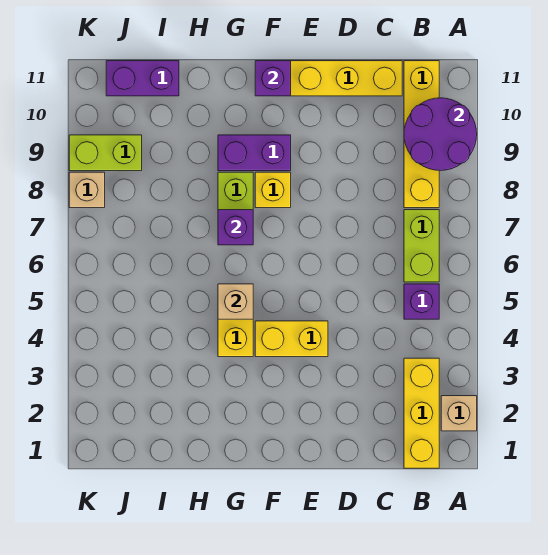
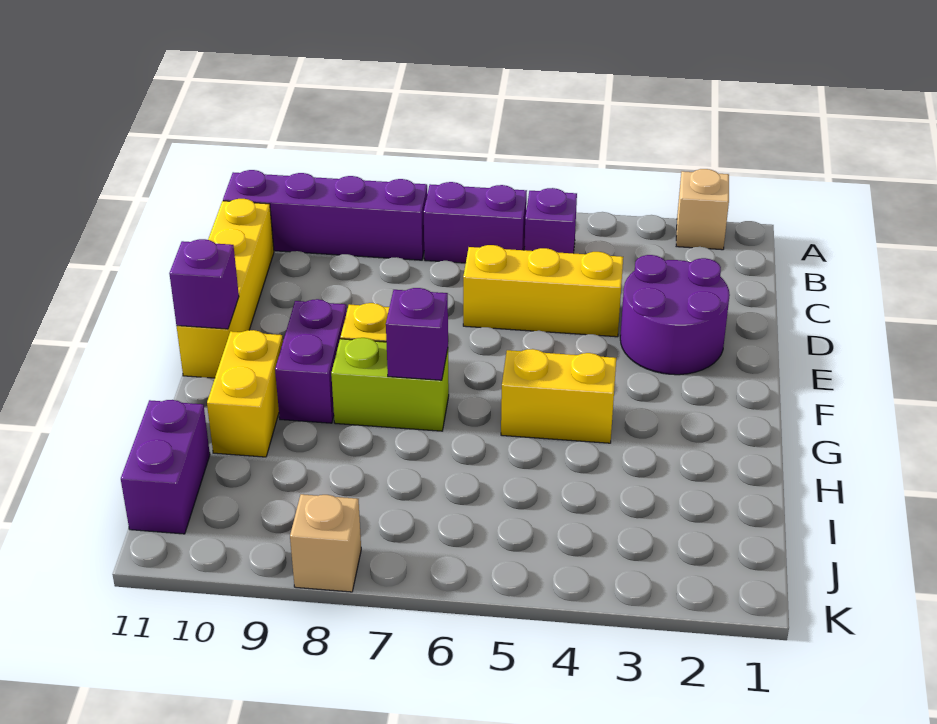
purple round brick A9:B10 level 2 -> purple round brick D2:E3 level 1
yellow brick B1:B3 level 1 -> yellow brick D4:D6 level 1
lime brick B6:B7 level 1 -> purple brick B6:B7 level 1
yellow brick B8:B11 level 1 -> purple brick B8:B11 level 1
yellow brick E4:F4 level 1 -> yellow brick G10:H10 level 1
tan brick G5 level 2 -> none
lime brick J9:K9 level 1 -> none

